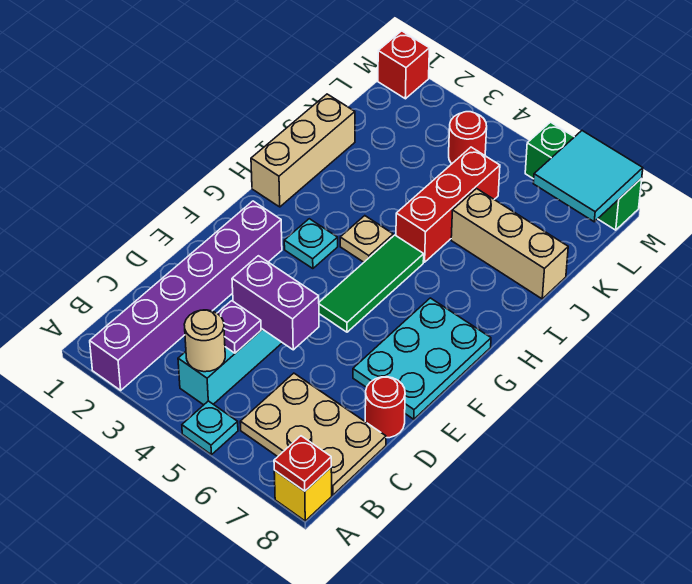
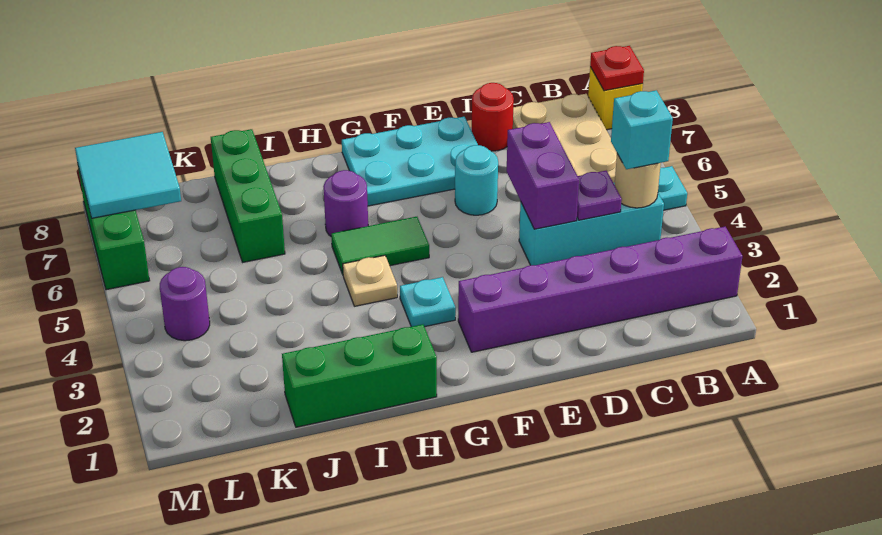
none -> cyan brick B4 level 3
none -> cyan round brick E6 level 1
green tile F5:H5 level 1 -> green tile G5:H5 level 1
tan brick H1:J1 level 1 -> green brick H1:J1 level 1
none -> purple round brick H6 level 1
red brick I5:K5 level 1 -> none
tan brick J6:J8 level 1 -> green brick J6:J8 level 1
red round brick L4 level 1 -> purple round brick L4 level 1
red brick M1 level 1 -> none

